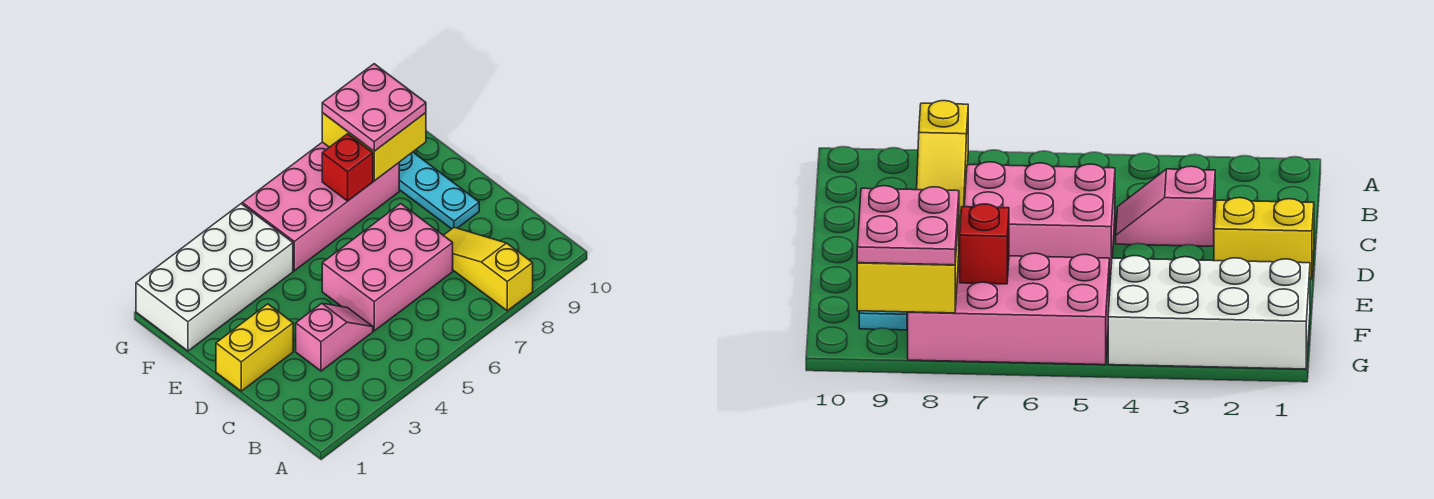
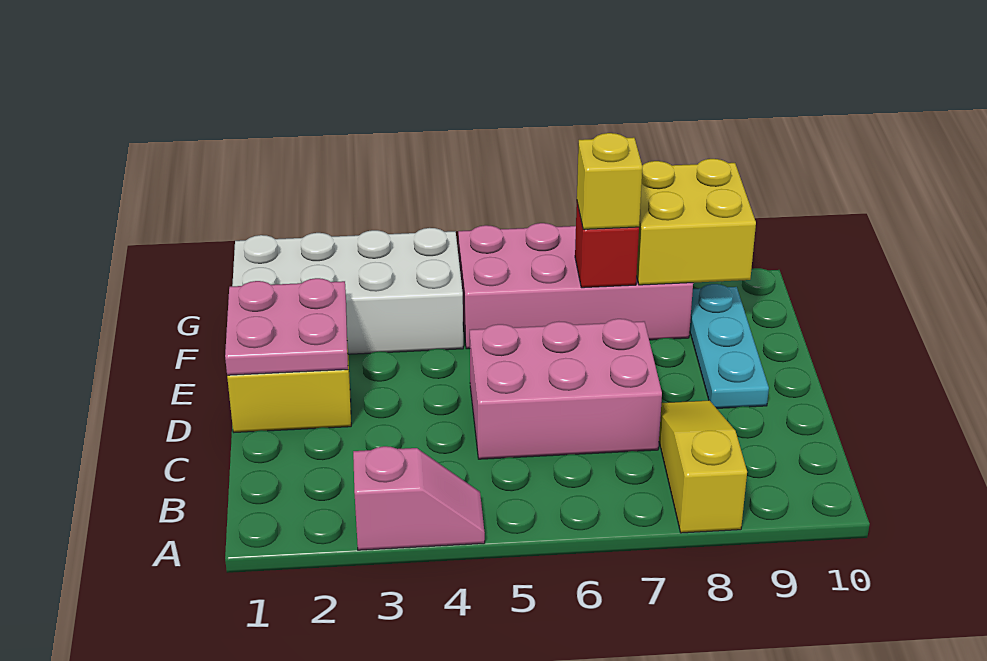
pink slope C3:C4 level 1 top 3 -> pink slope A3:A4 level 1 top 3
none -> yellow brick F7 level 3
pink plate F8:G9 level 3 -> pink plate D1:E2 level 2

